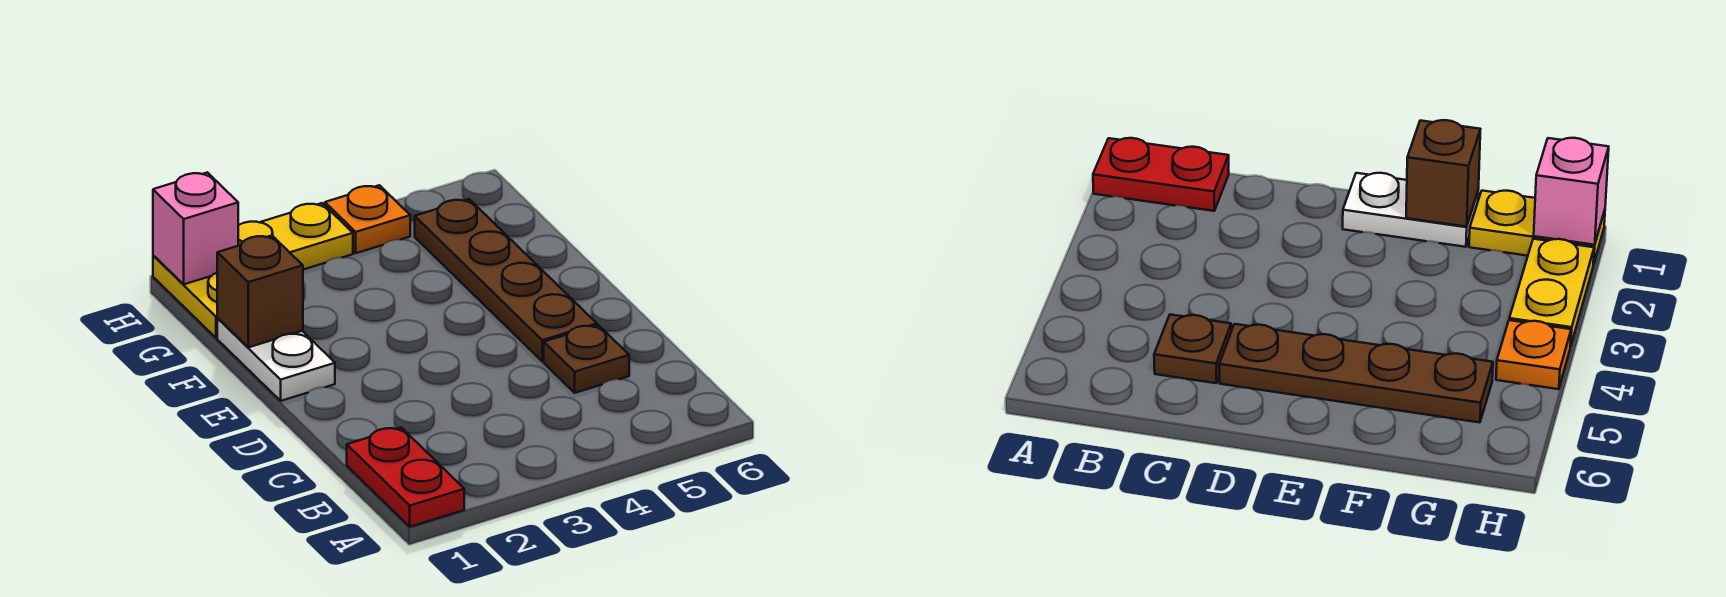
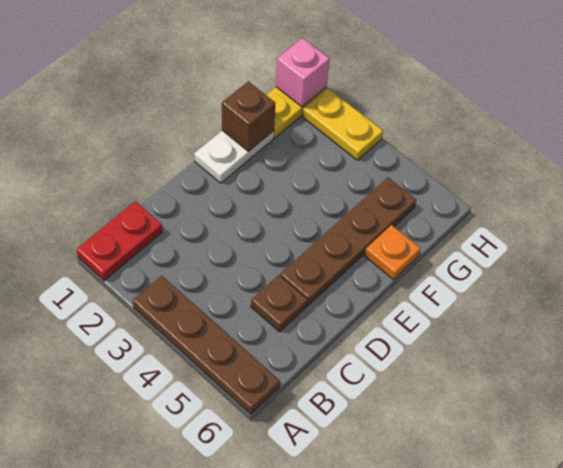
none -> brown plate A3:A6 level 1
orange plate H4 level 1 -> orange plate F6 level 1

